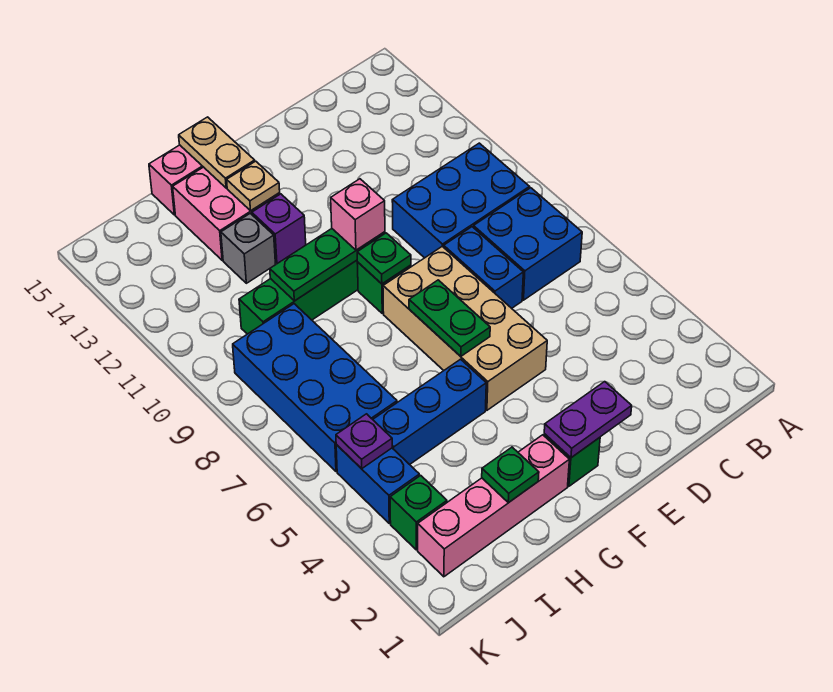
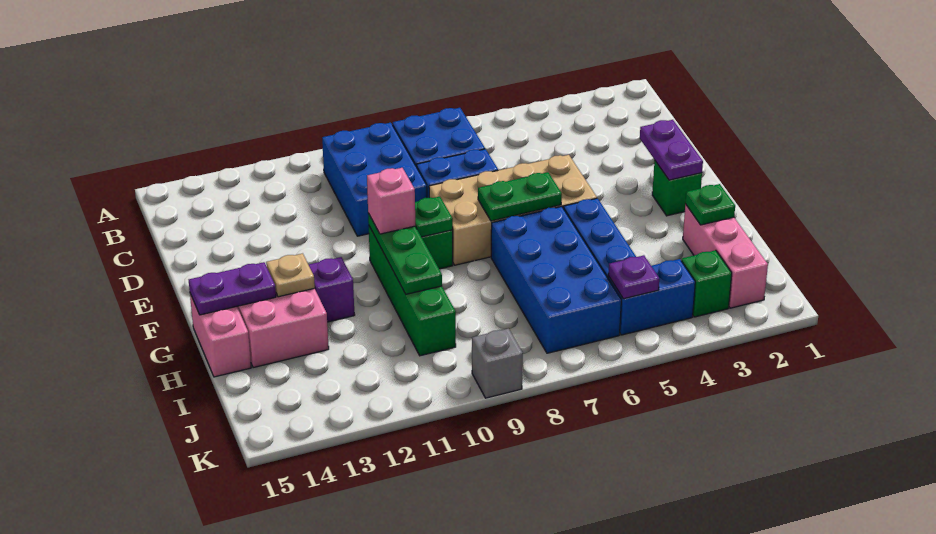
pink brick G2:J2 level 1 -> pink brick H2:J2 level 1
tan plate G14:G15 level 2 -> purple plate G14:G15 level 2
grey brick H12 level 1 -> grey brick K9 level 1
blue brick I6:J9 level 1 -> blue brick G6:J7 level 1

